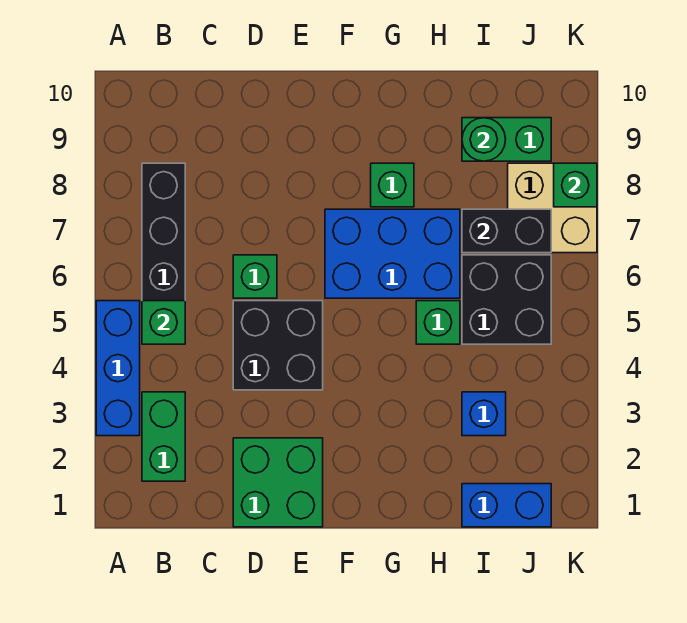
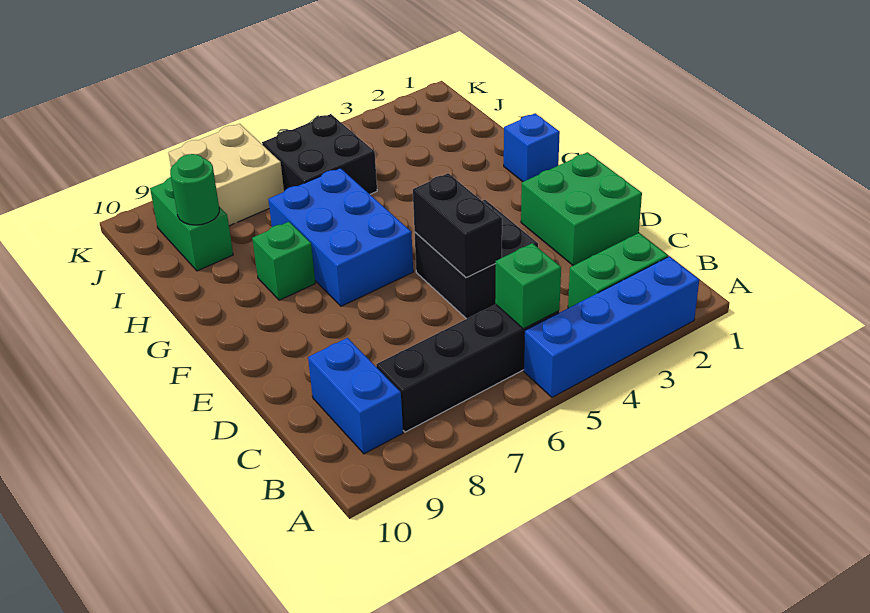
blue brick A3:A5 level 1 -> blue brick A2:A5 level 1
green brick D6 level 1 -> none
green brick H5 level 1 -> none
blue brick I1:J1 level 1 -> blue brick B9:C9 level 1
blue brick I3 level 1 -> blue brick G1 level 1
black brick I7:J7 level 2 -> black brick D5:E5 level 2
green brick K8 level 2 -> none

